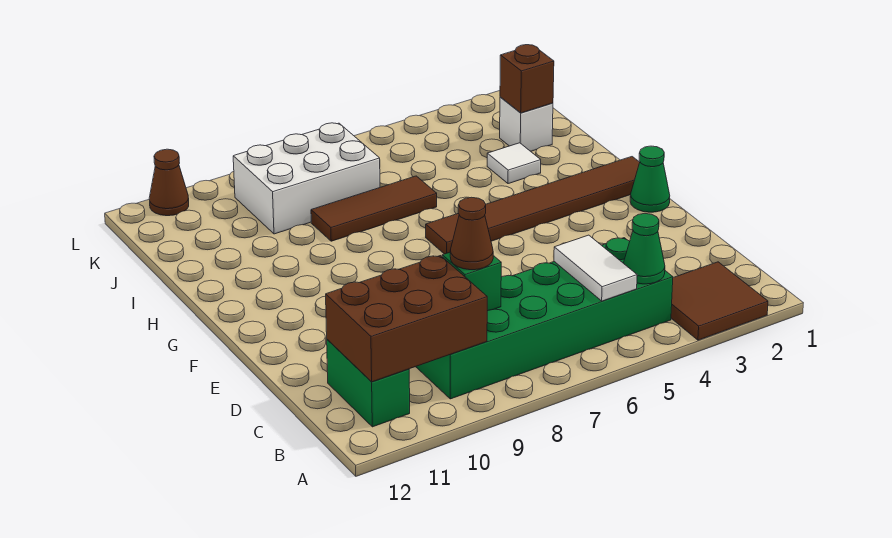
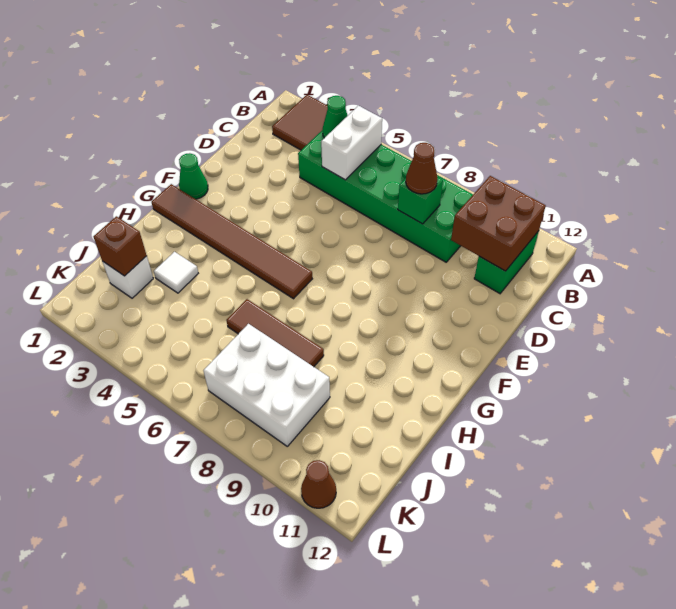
white tile B5:C5 level 2 -> white brick B5:C5 level 2
brown brick B9:C11 level 2 -> brown brick B10:C11 level 2

